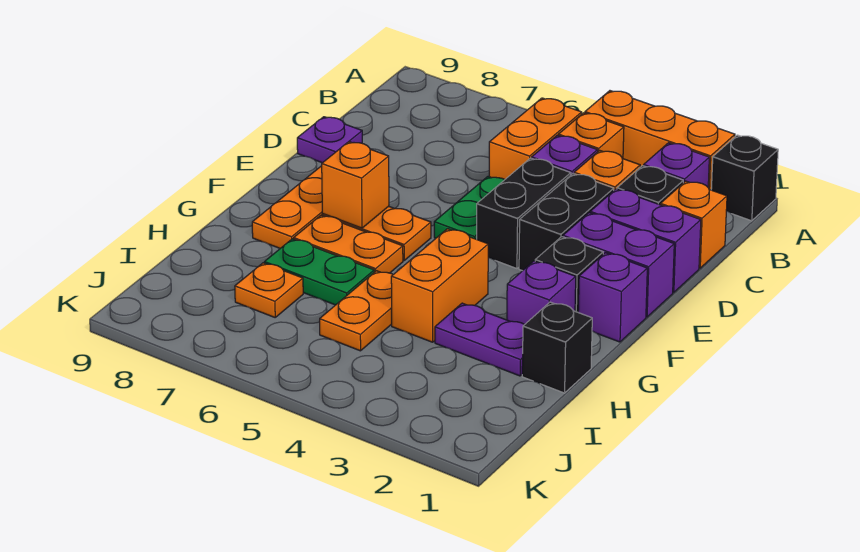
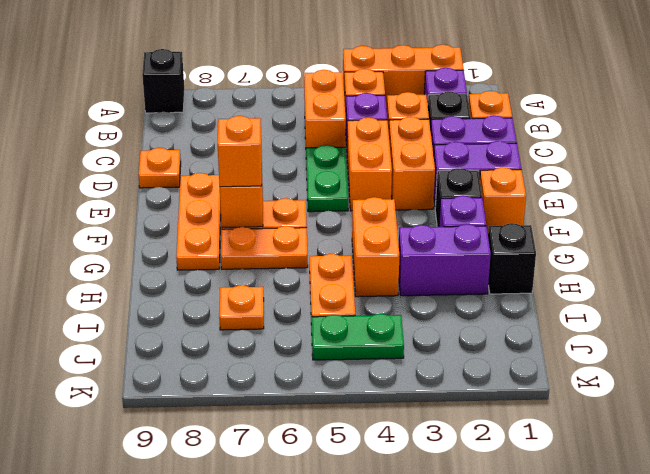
black brick A1 level 1 -> black brick A9 level 1
black brick D3:E3 level 1 -> orange brick D3:E3 level 1
black brick D4:E4 level 1 -> orange brick D4:E4 level 1
purple plate D9 level 1 -> orange plate D9 level 1
purple brick F1 level 1 -> orange brick F1 level 1
none -> orange brick F7 level 3
purple plate H2:H3 level 1 -> purple brick H2:H3 level 1
green plate H6:H7 level 1 -> green plate J4:J5 level 1

